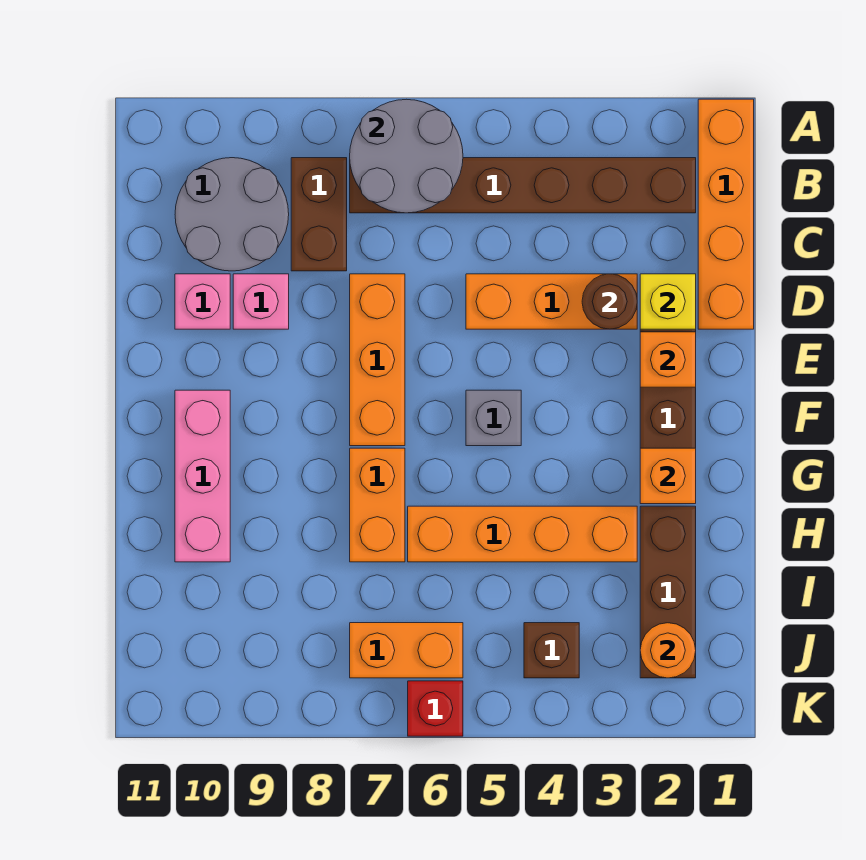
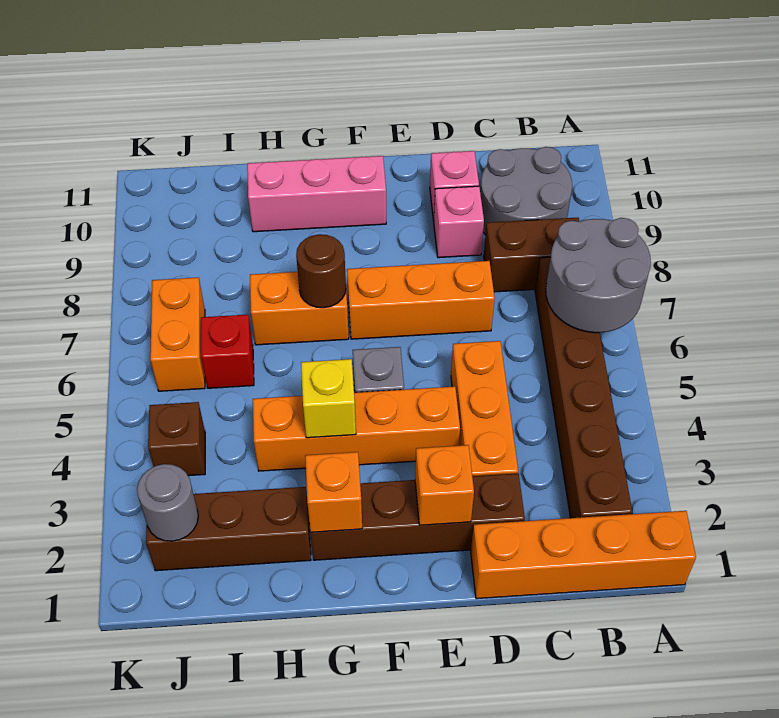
yellow brick D2 level 2 -> yellow brick G4 level 2
brown round brick D3 level 2 -> brown round brick G7 level 2
orange brick H3:H6 level 1 -> orange brick E4:H4 level 1
orange round brick J2 level 2 -> grey round brick J2 level 2
red brick K6 level 1 -> red brick I6 level 1

